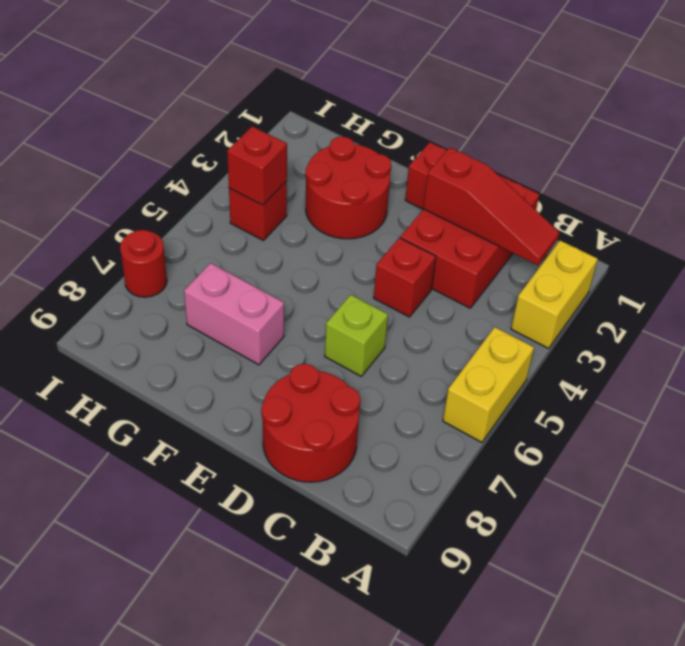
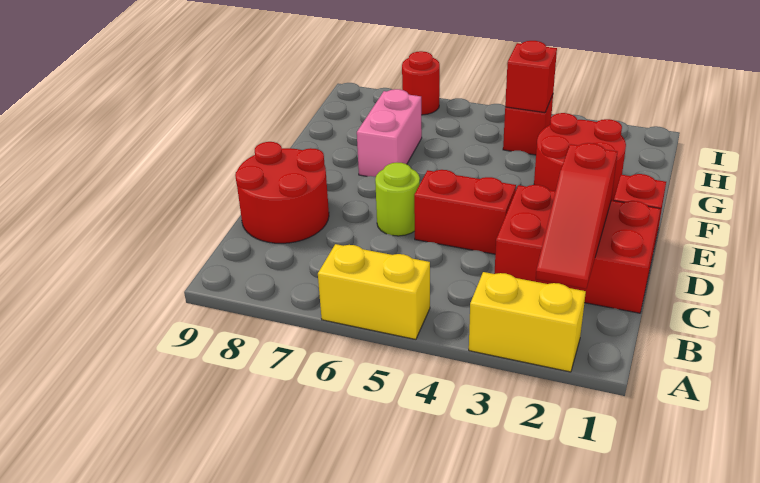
red brick D4 level 1 -> red brick D4:D5 level 1
lime brick D6 level 1 -> lime round brick D6 level 1

